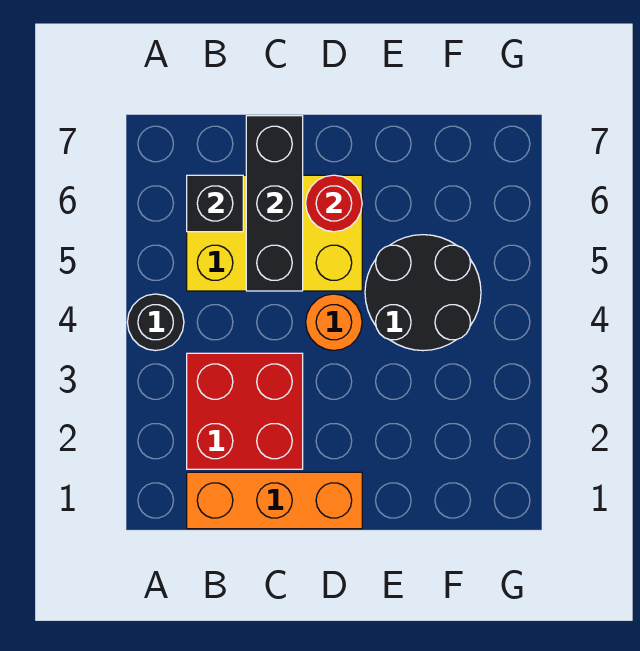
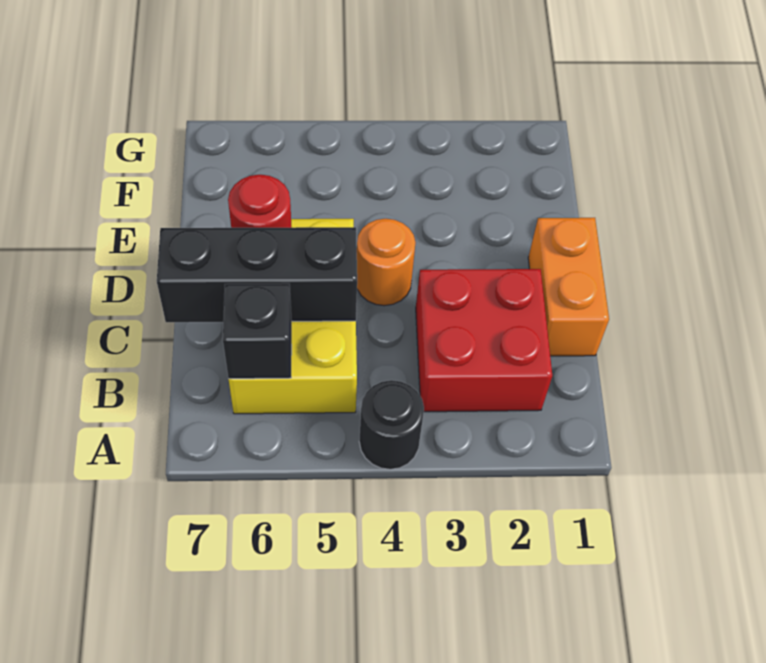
orange brick B1:D1 level 1 -> orange brick C1:D1 level 1
black round brick E4:F5 level 1 -> none

